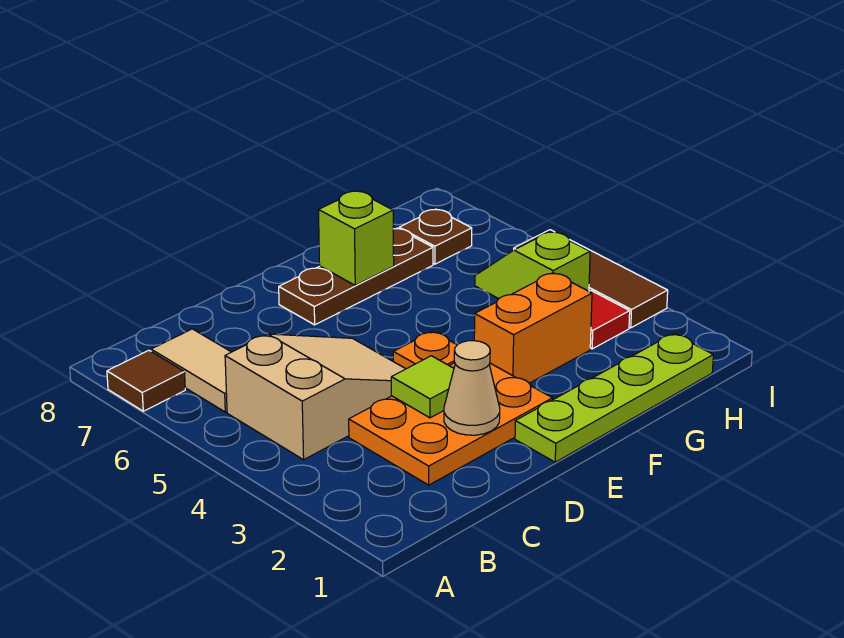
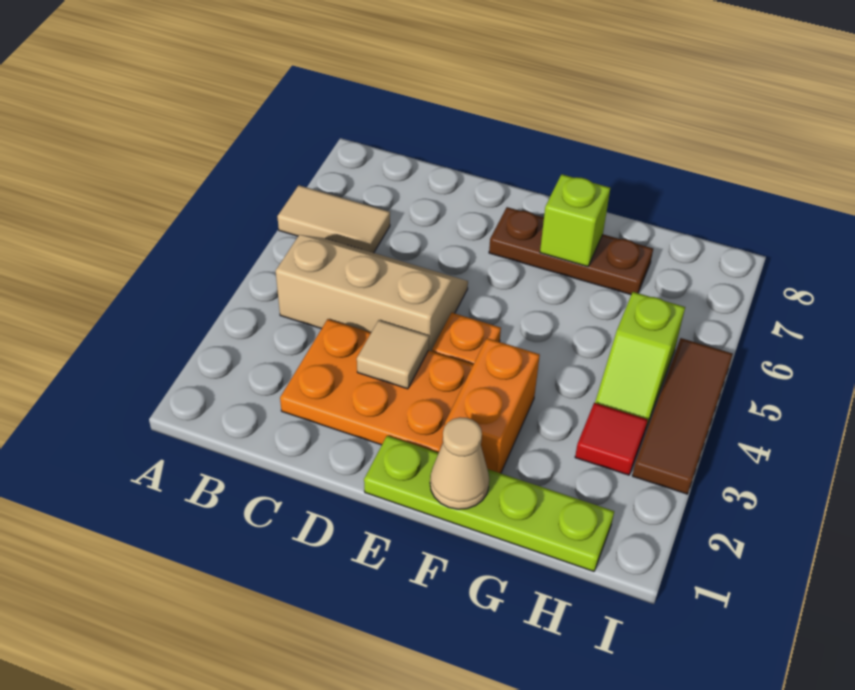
brown tile A7 level 1 -> none
tan slope B4:D5 level 1 top B -> tan slope B4:D5 level 1 top 4
tan tile B6:B7 level 1 -> tan tile A6:B6 level 1
tan cone D2 level 2 -> tan cone F1 level 2
lime tile D3 level 2 -> tan tile D3 level 2
orange brick F3:G3 level 1 -> orange brick F2:F3 level 1
lime slope H4:H5 level 1 top 4 -> lime slope H4:H5 level 1 top 5
brown plate H7 level 1 -> none

